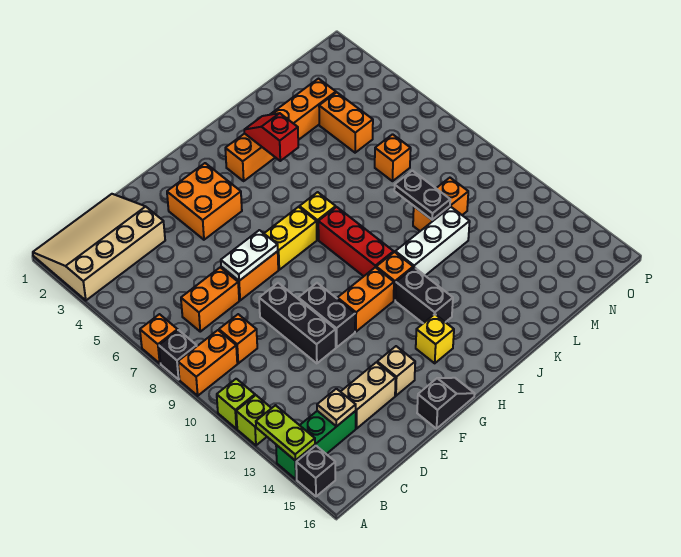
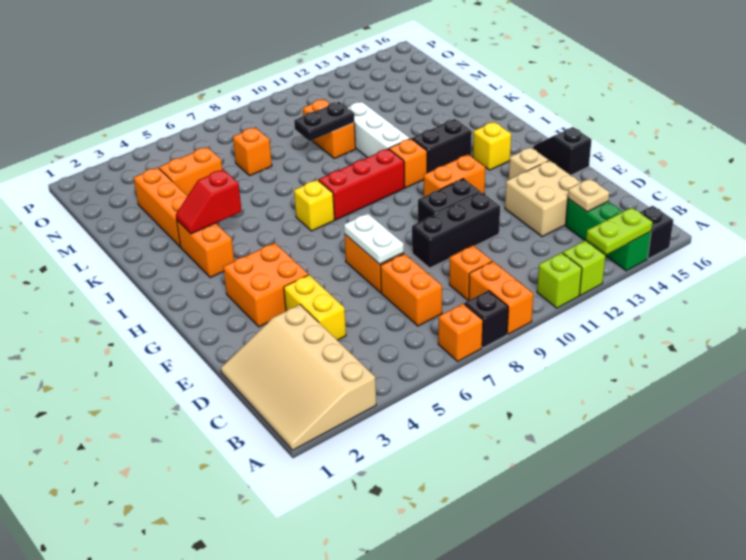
tan brick D14:E14 level 1 -> tan brick D13:E14 level 1
yellow brick G7:H7 level 1 -> yellow brick D4:E4 level 1
orange brick G11:H11 level 1 -> orange brick G11:G12 level 1

